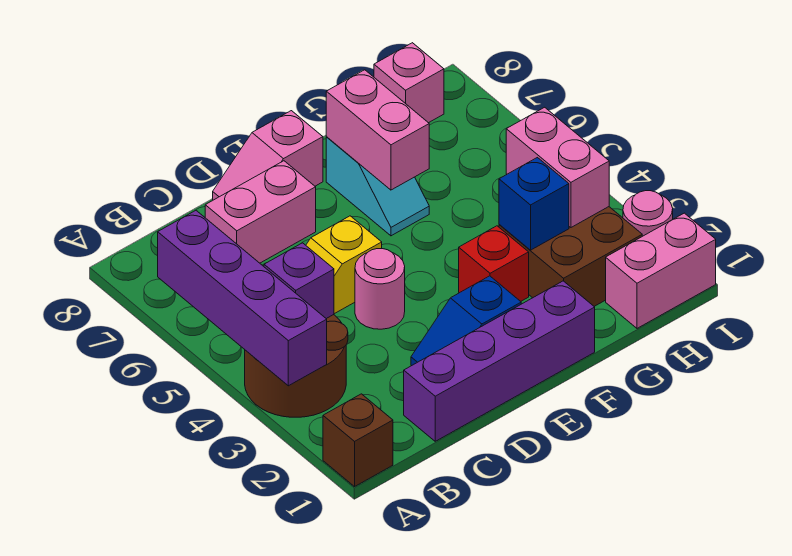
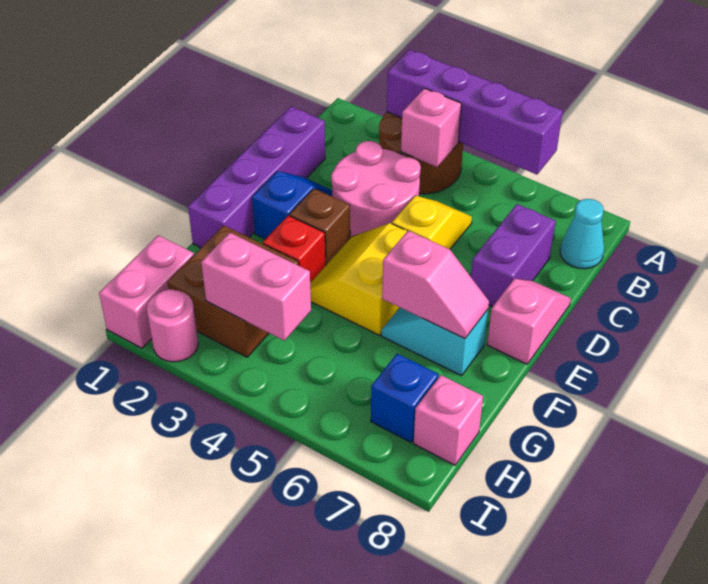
brown brick A1 level 1 -> brown brick E3 level 1
purple brick B4 level 2 -> pink brick B4 level 2
none -> cyan cone B8 level 1
pink brick C7:D7 level 1 -> purple brick C7:D7 level 1
pink round brick D4 level 1 -> pink round brick C3:D4 level 1
none -> yellow slope E4:F5 level 1 top 5
pink brick F6:F7 level 2 -> pink slope F6:F7 level 2 top 6
blue brick G3 level 2 -> blue brick H7 level 1

